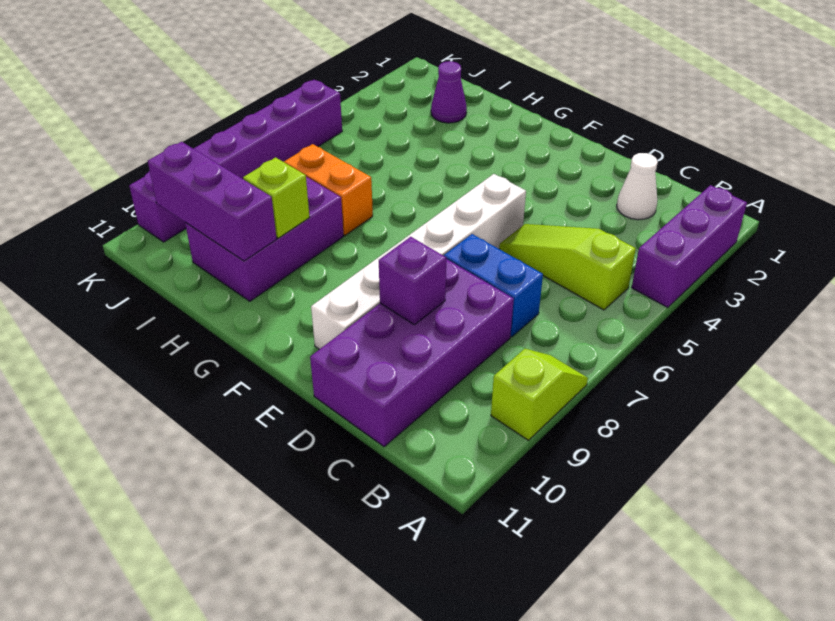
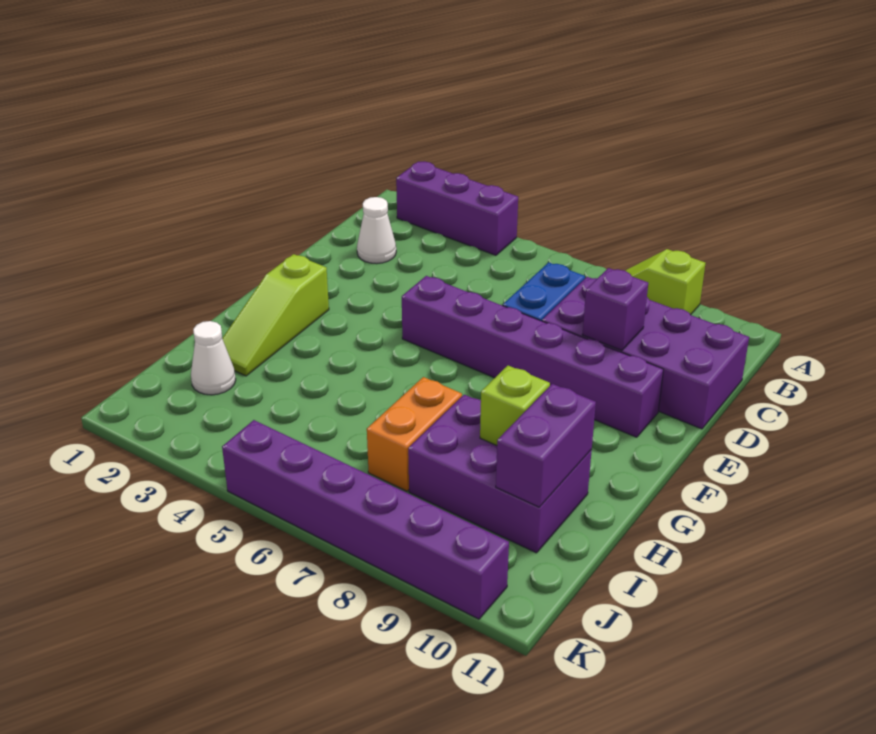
lime slope B5:D5 level 1 top B -> lime slope F2:H2 level 1 top F
white brick E5:E10 level 1 -> purple brick E5:E10 level 1
purple brick H10:J10 level 2 -> purple brick H10:I10 level 2
purple cone I2 level 1 -> white cone I2 level 1

